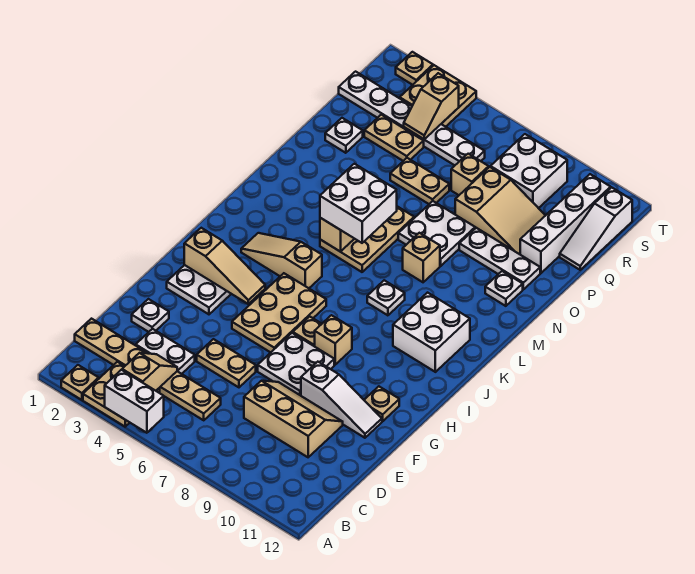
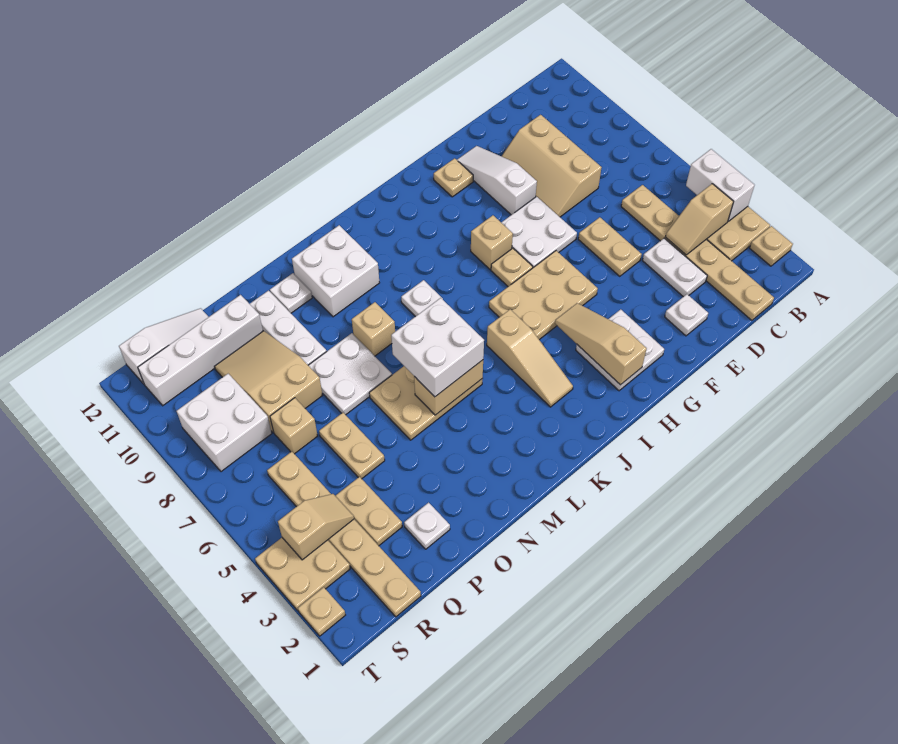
white brick J10:K11 level 1 -> white brick L10:M11 level 1
white plate R1:R6 level 1 -> tan plate R1:R6 level 1

